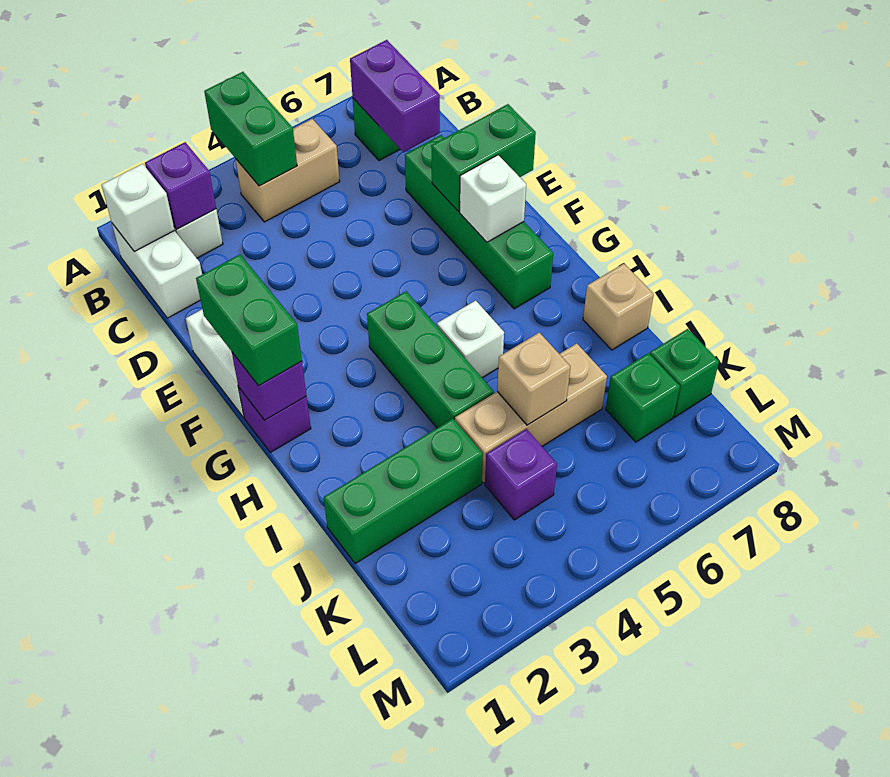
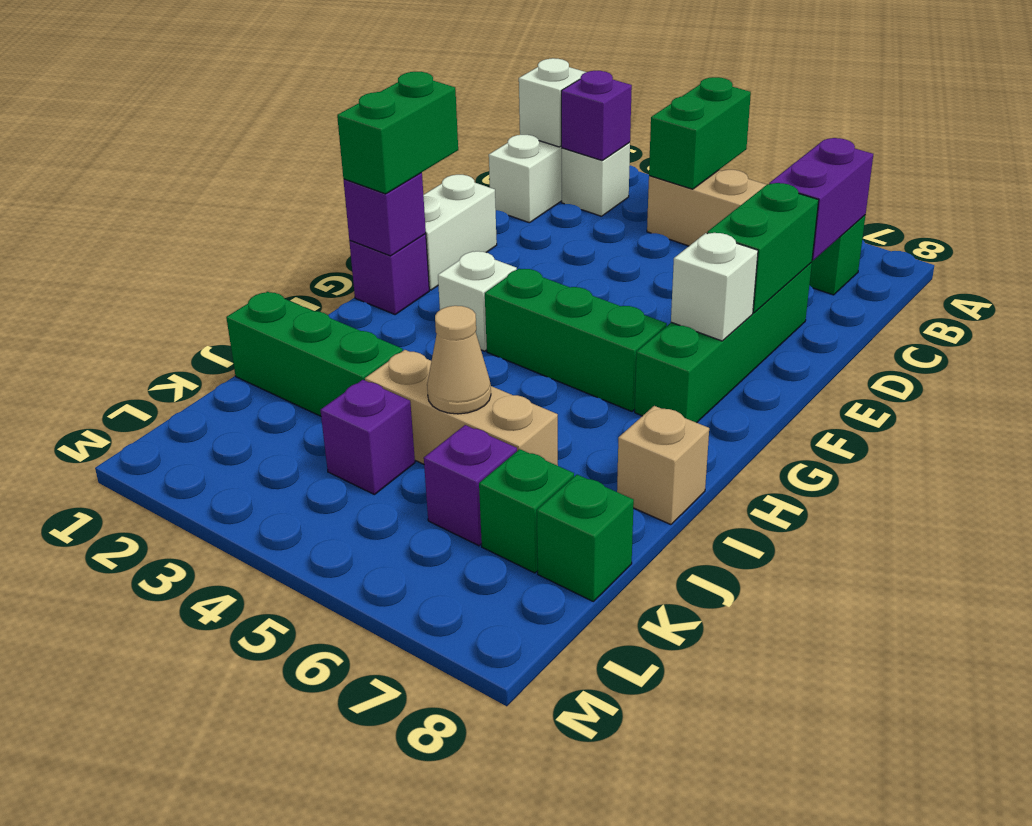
green brick E7:E8 level 2 -> green brick D7:E7 level 2
green brick G4:I4 level 1 -> green brick G4:G6 level 1
white brick H5 level 1 -> white brick G3 level 1
tan brick J5 level 2 -> tan cone J5 level 2
none -> purple brick K6 level 1

